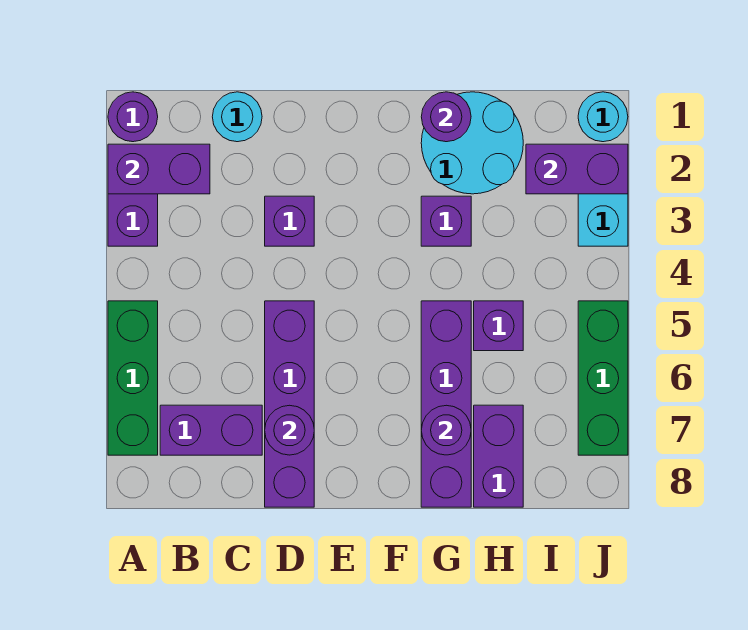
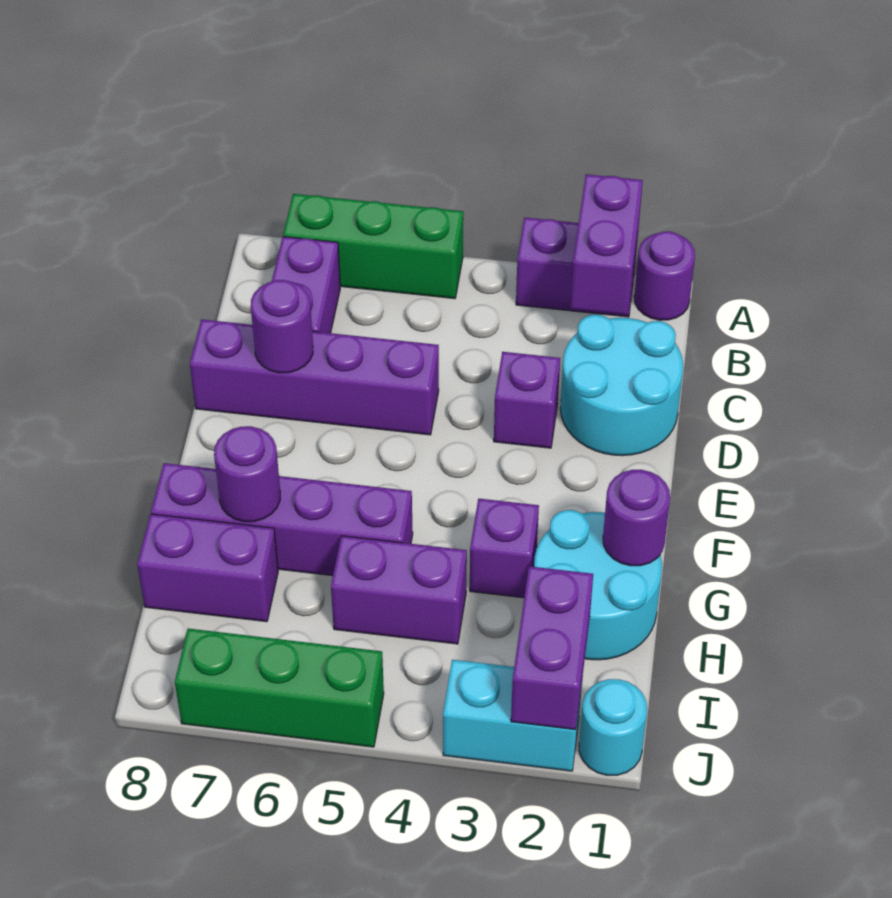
cyan round brick C1 level 1 -> cyan round brick C1:D2 level 1
purple brick H5 level 1 -> purple brick H4:H5 level 1

